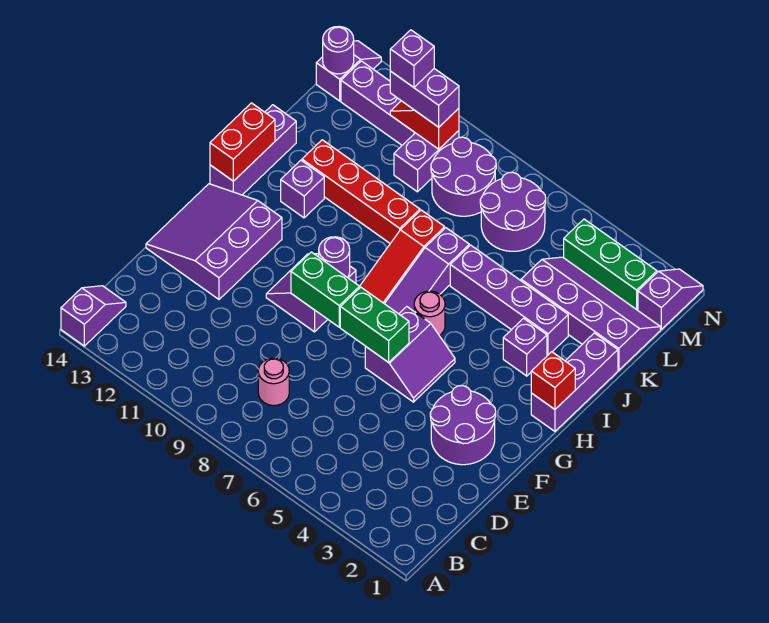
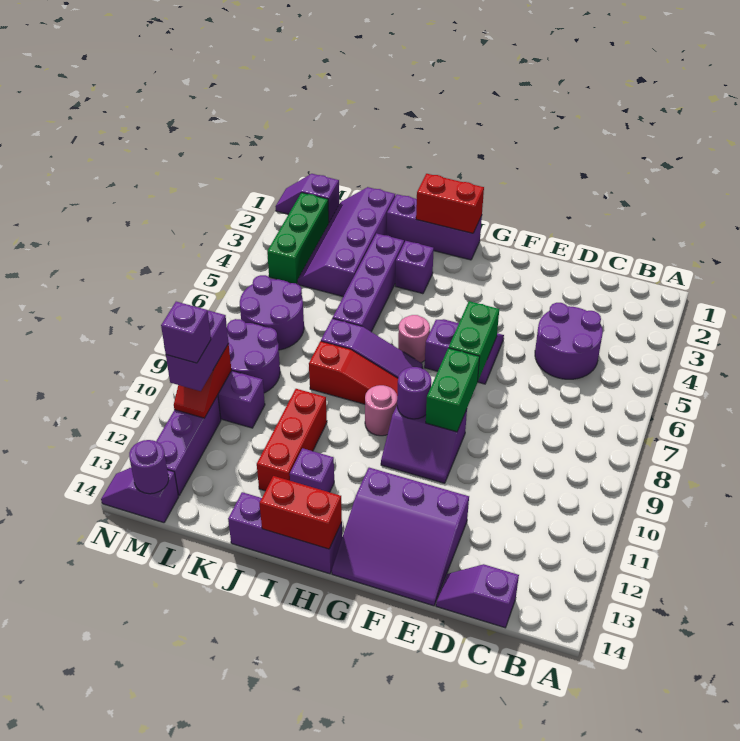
purple slope A14:B14 level 1 top A -> purple slope C14:D14 level 1 top C
pink round brick C8 level 1 -> pink round brick H9 level 1
purple round brick E2:F3 level 1 -> purple round brick C4:D5 level 1
red brick H1 level 2 -> red brick H1:I1 level 2
red brick J9:J12 level 1 -> red brick J10:J12 level 1

